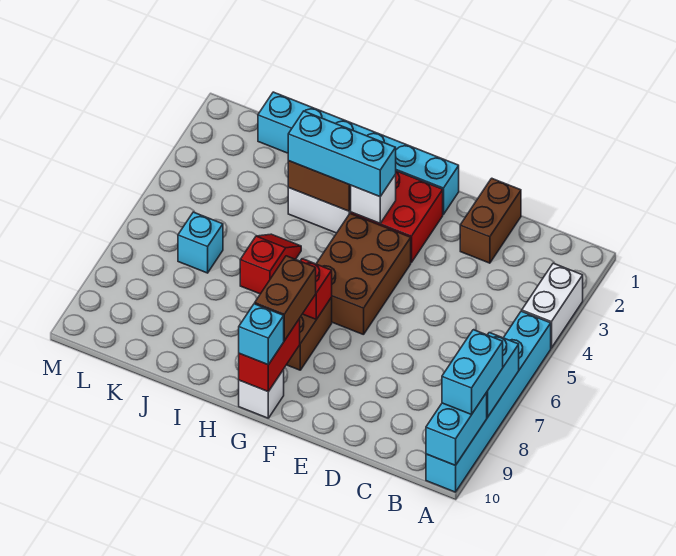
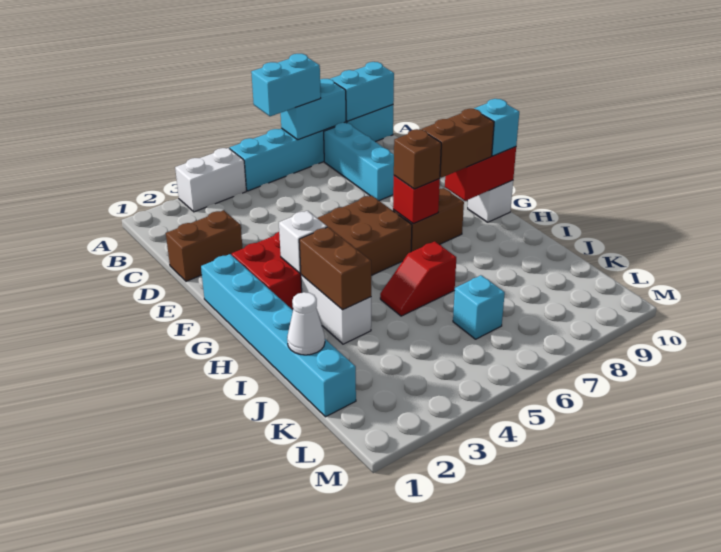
cyan brick A8:A9 level 3 -> cyan brick A6:A7 level 3
cyan brick G3:I3 level 3 -> cyan brick B8:D8 level 1
none -> brown brick G7 level 3
none -> white cone J1 level 2

